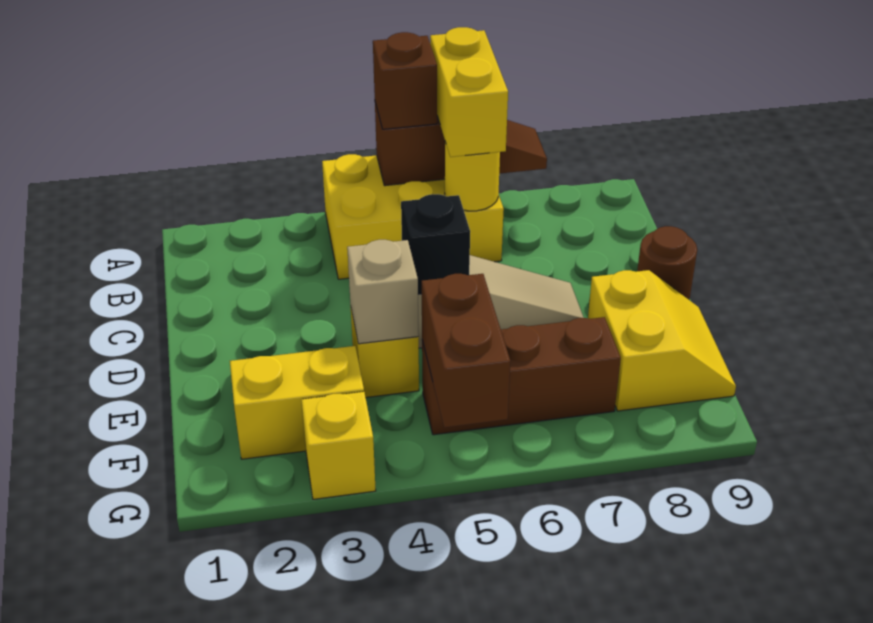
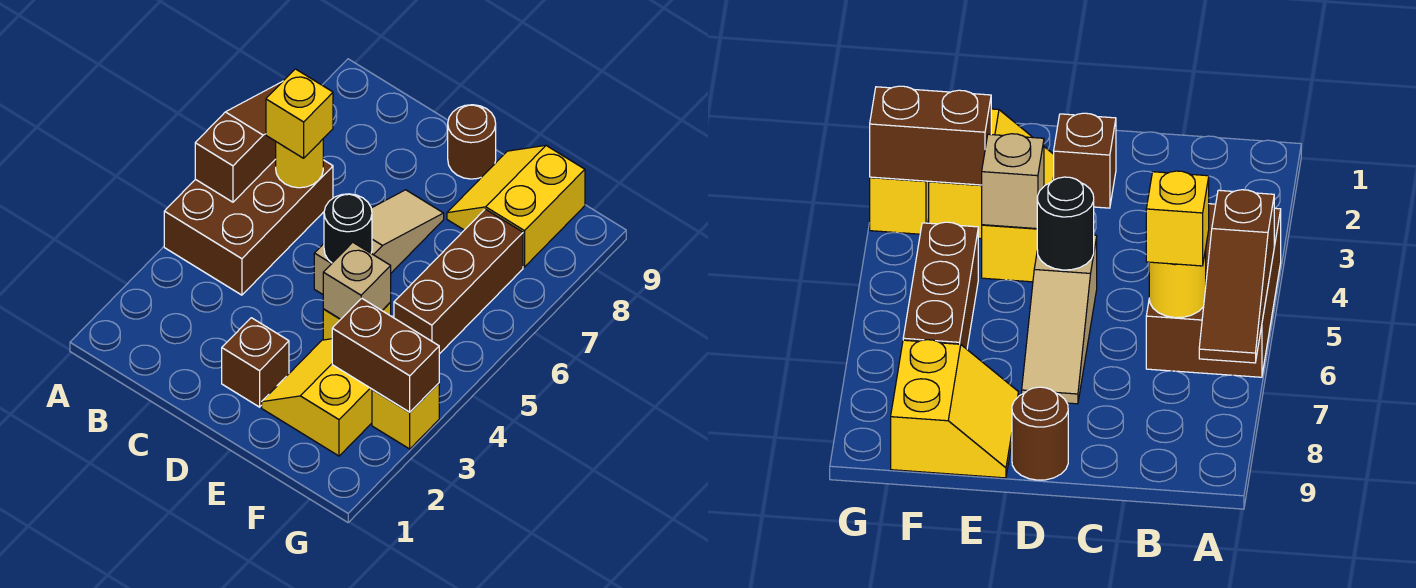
yellow brick A4:B6 level 1 -> brown brick A4:B6 level 1
brown brick A5 level 3 -> brown brick D2 level 1
yellow brick A6:B6 level 3 -> yellow brick B6 level 3
black brick D5 level 2 -> black round brick D5 level 2
yellow slope E8:F9 level 1 top 8 -> yellow slope E8:F9 level 1 top F
brown brick F5:G5 level 2 -> brown brick F3:G3 level 2

